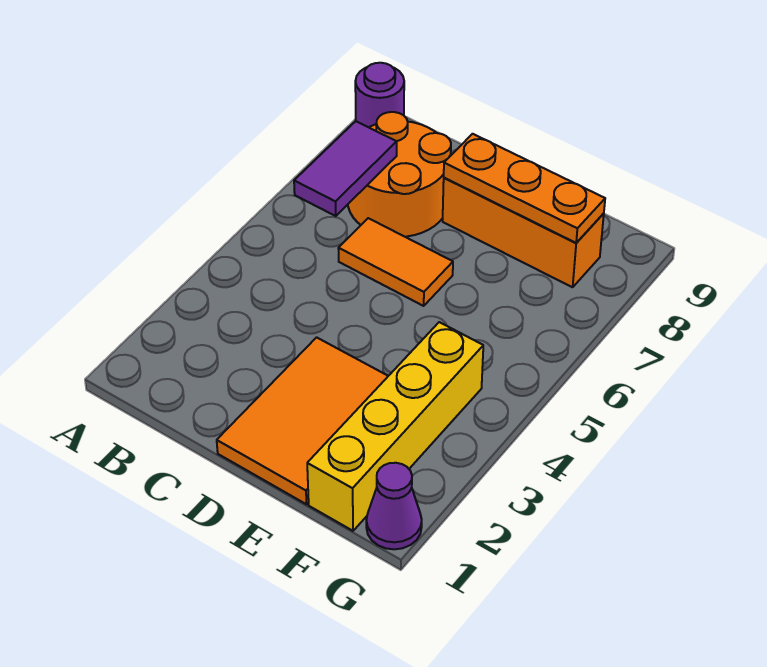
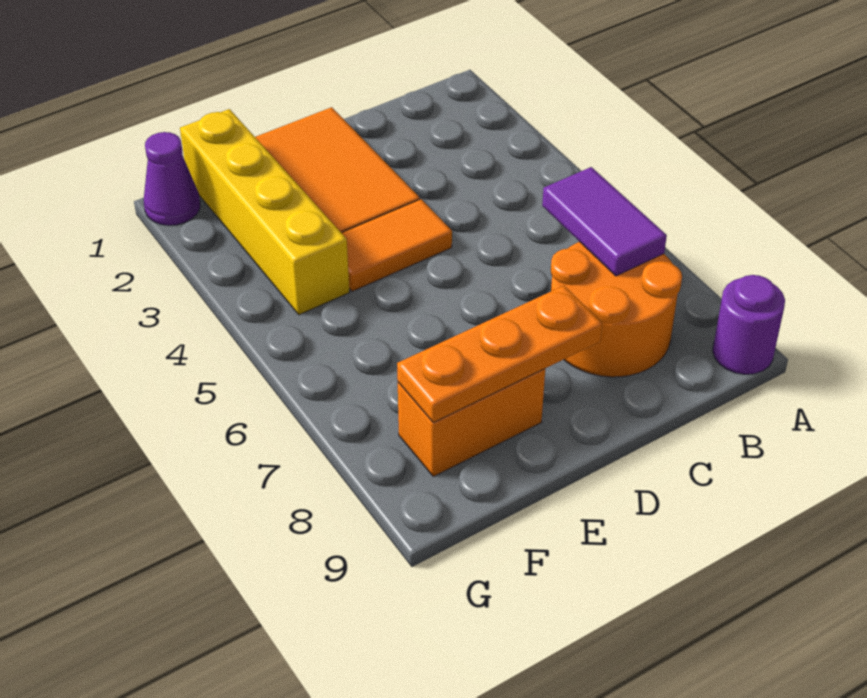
orange tile C6:D6 level 1 -> orange tile D4:E4 level 1
orange brick D8:F8 level 1 -> orange brick E8:F8 level 1

